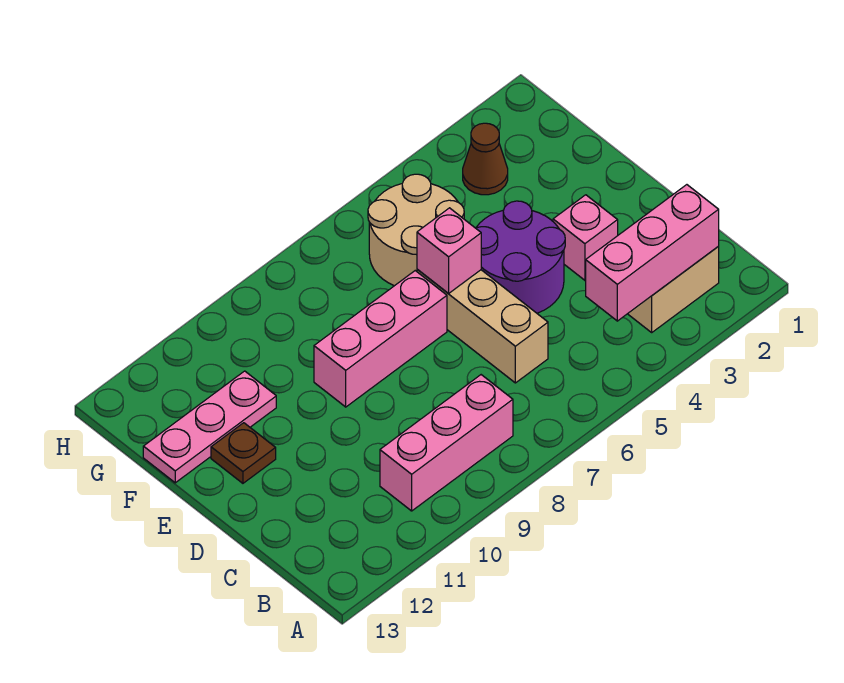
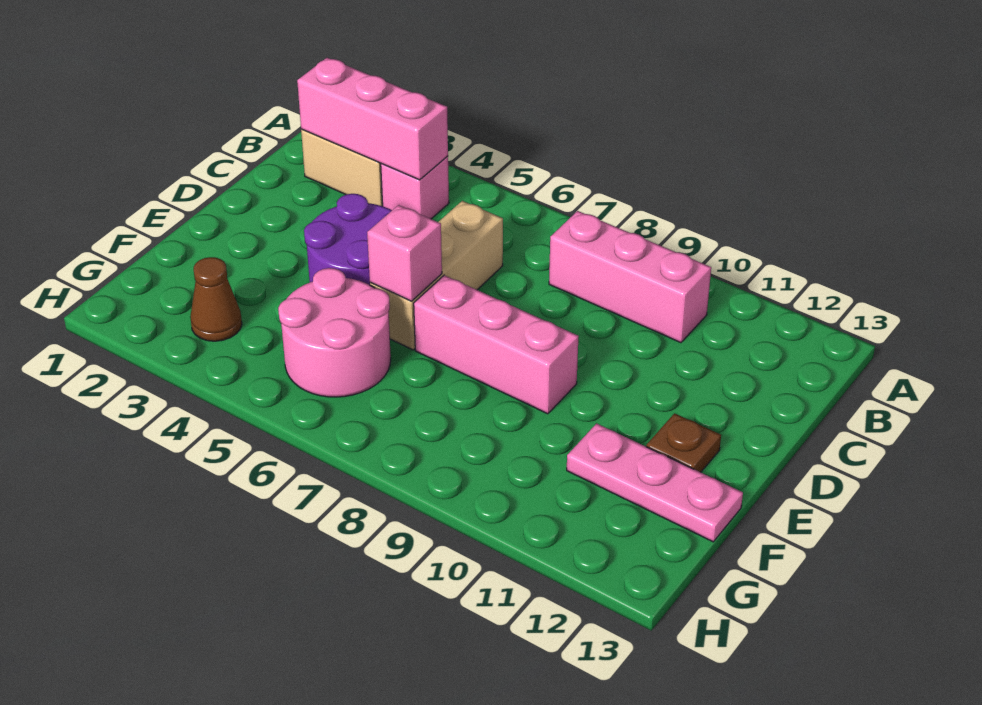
pink brick D3 level 1 -> pink brick B4 level 1
tan round brick F5:G6 level 1 -> pink round brick F5:G6 level 1

